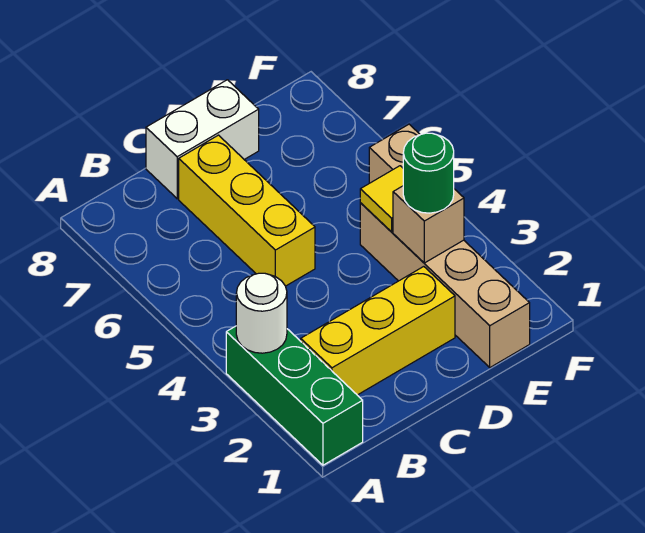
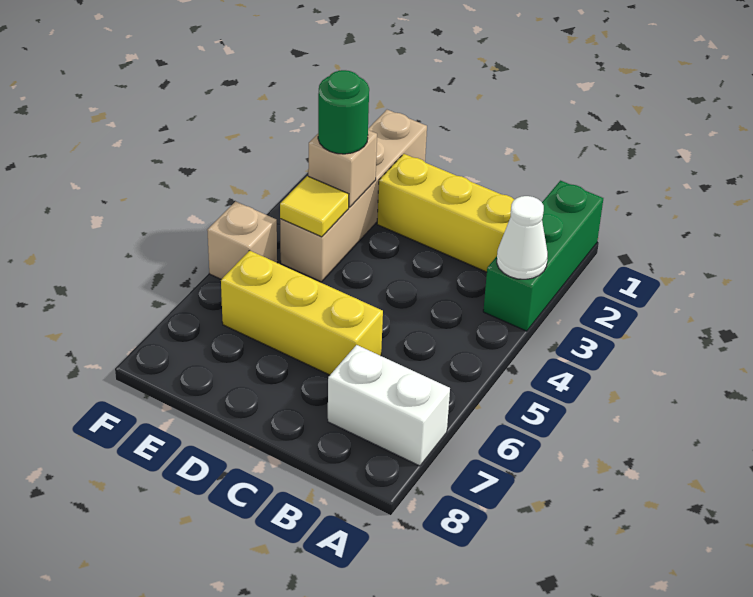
white round brick A3 level 2 -> white cone A3 level 2
yellow brick C5:C7 level 1 -> yellow brick C6:E6 level 1
white brick C8:D8 level 1 -> white brick A7:B7 level 1

